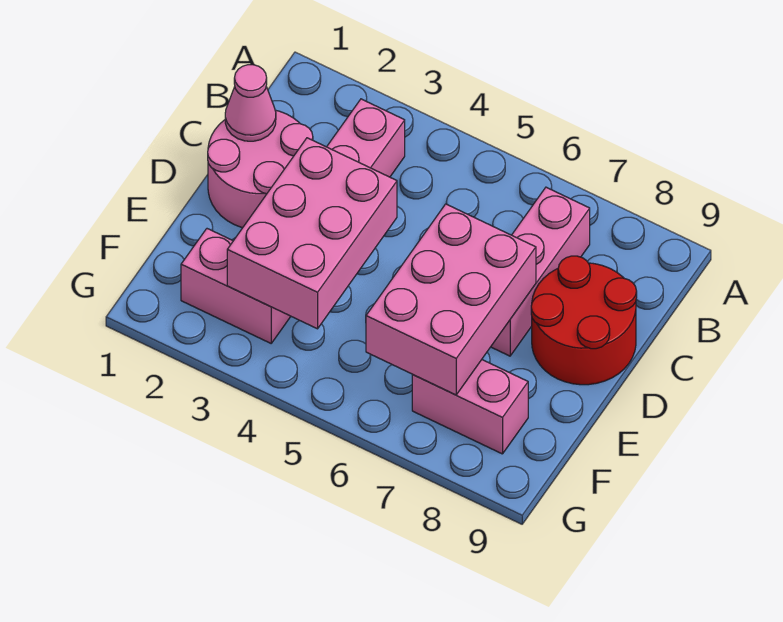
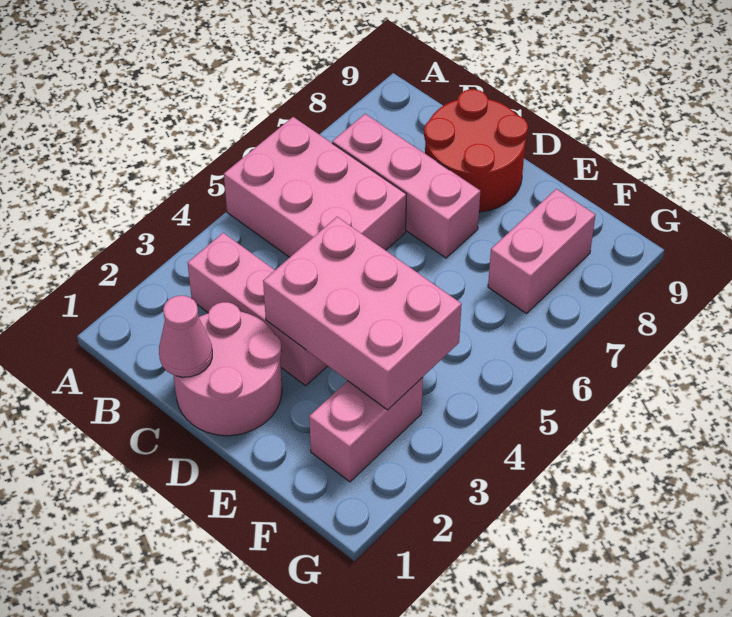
pink brick D6:F7 level 2 -> pink brick A5:C6 level 1

